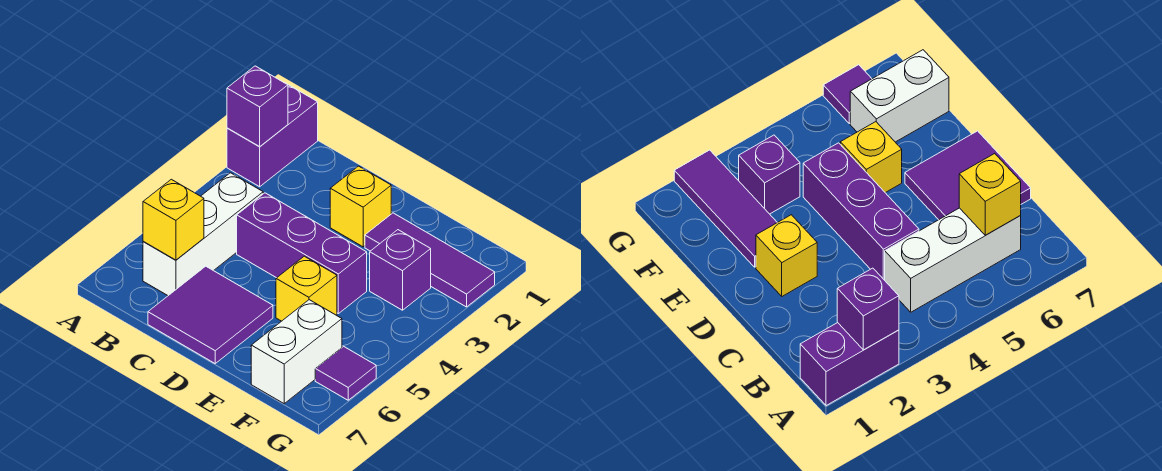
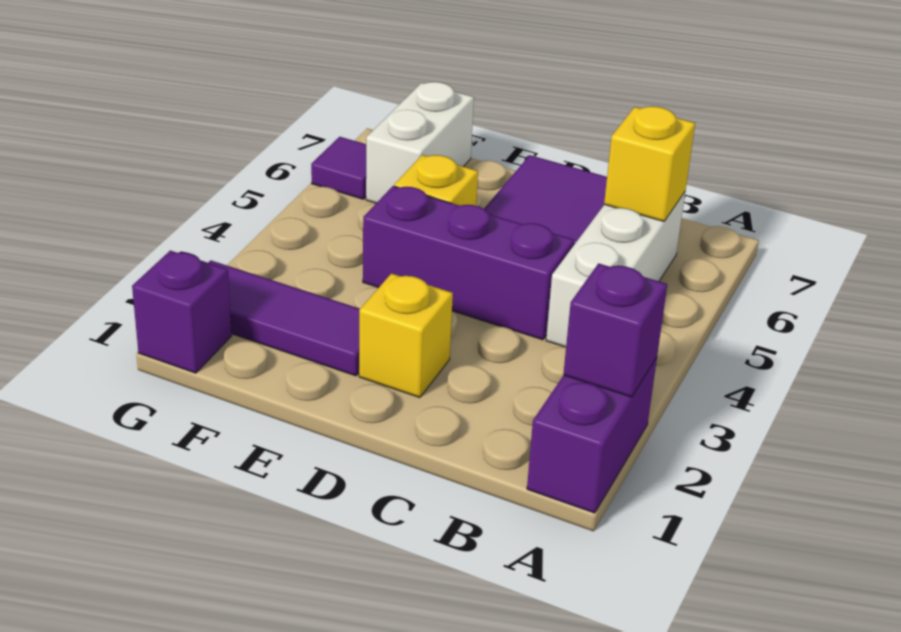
purple brick F3 level 1 -> purple brick G1 level 1

